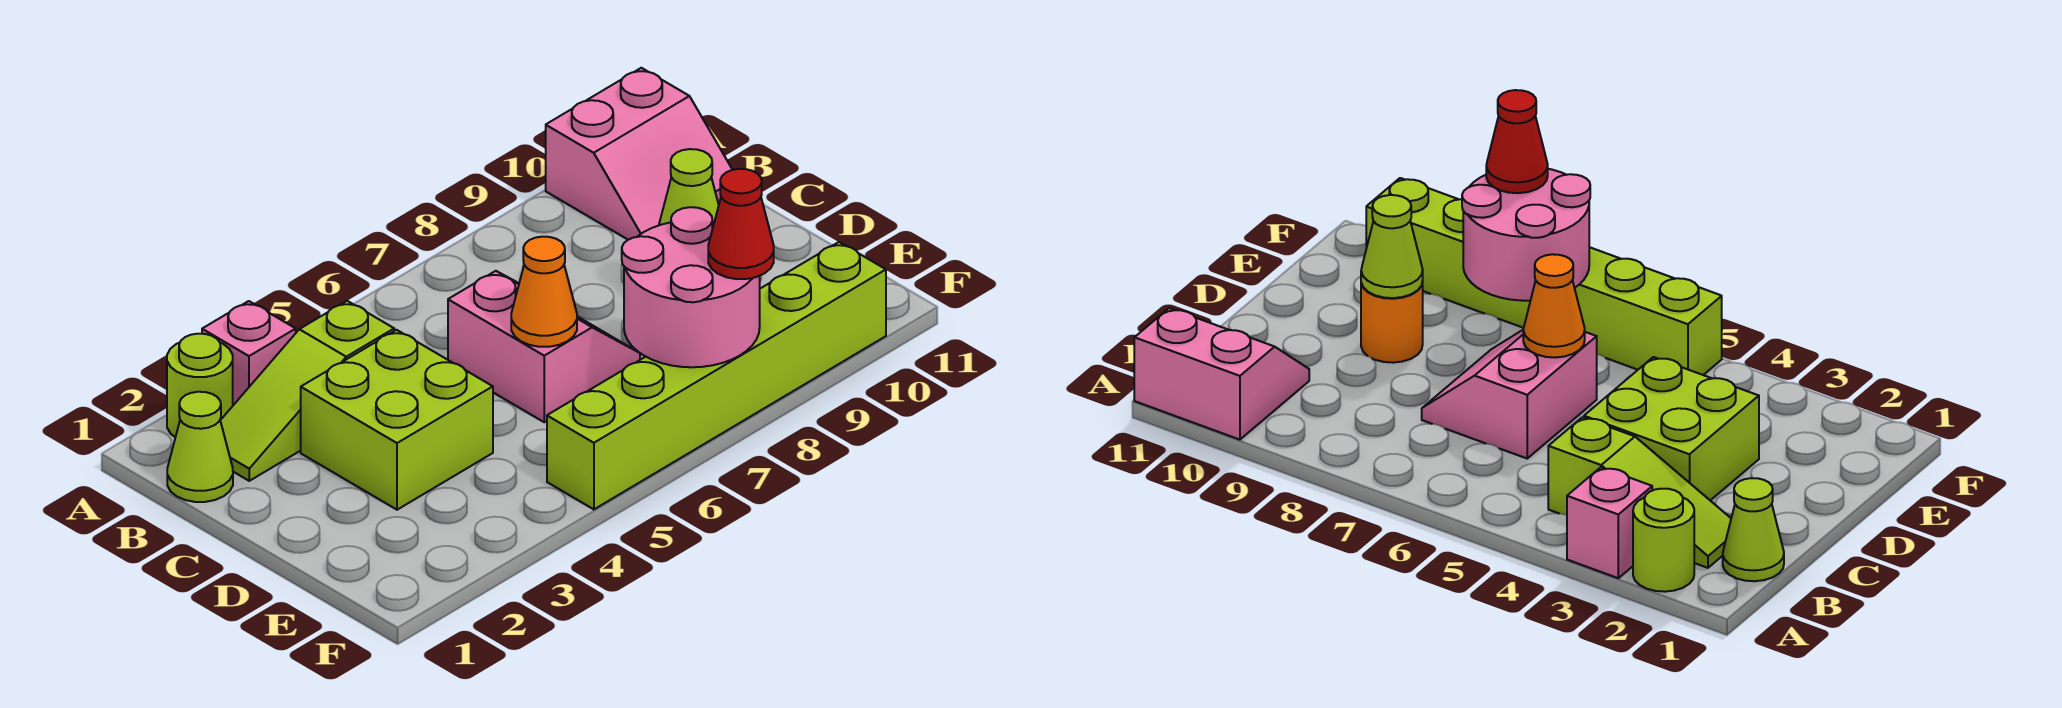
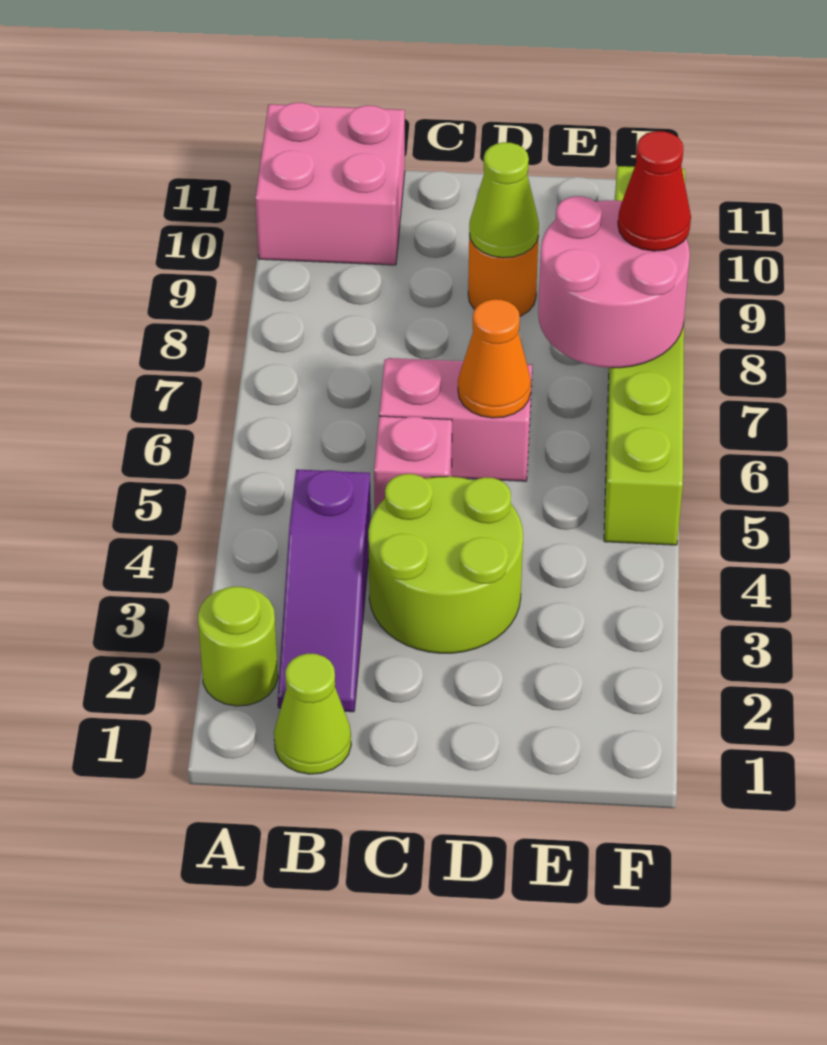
pink brick A3 level 1 -> pink brick C5 level 1
pink slope A10:B11 level 1 top A -> pink brick A10:B11 level 1
lime slope B2:B4 level 1 top 4 -> purple slope B2:B4 level 1 top 4
lime brick C3:D4 level 1 -> lime round brick C3:D4 level 1

